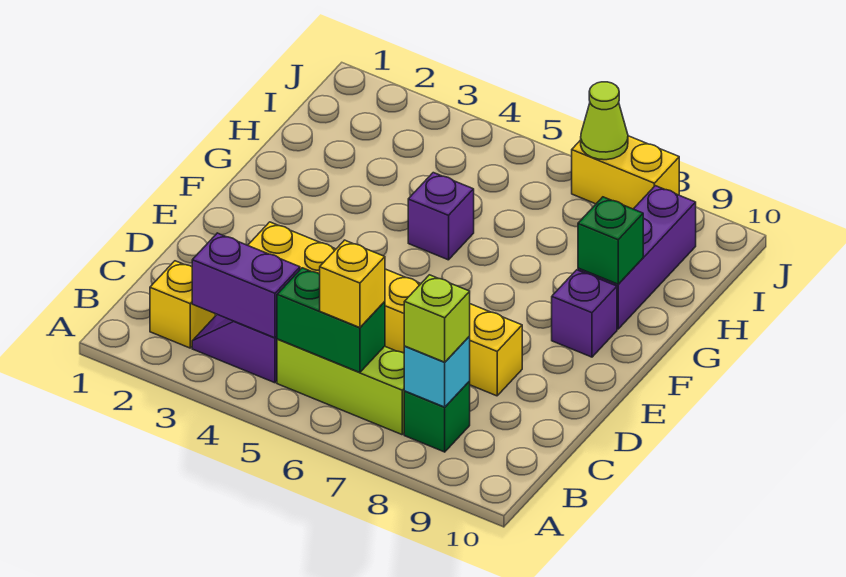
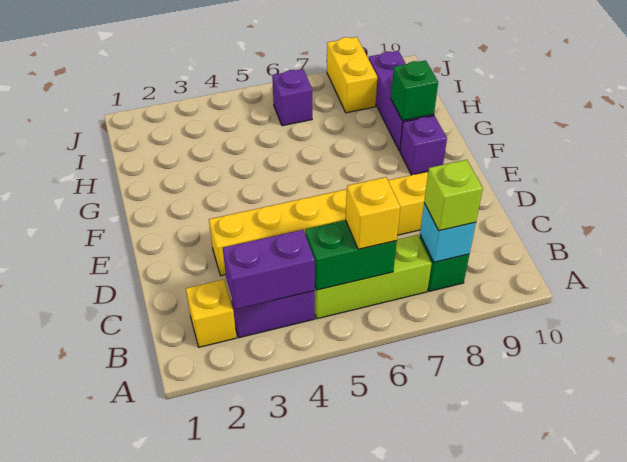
purple brick G5 level 1 -> purple brick I6 level 1
yellow brick J7:J8 level 1 -> yellow brick I8:J8 level 1
lime cone J7 level 2 -> none

